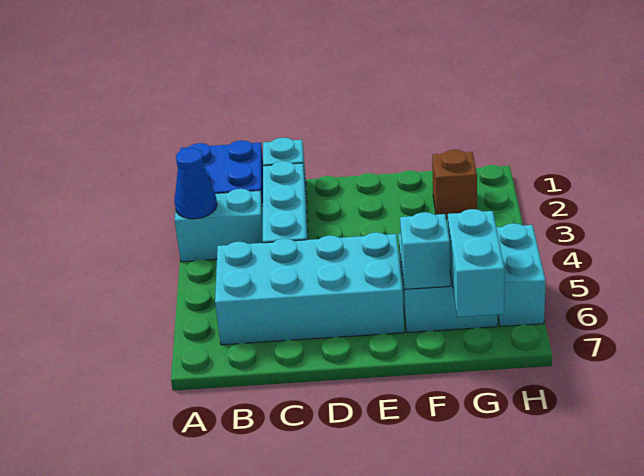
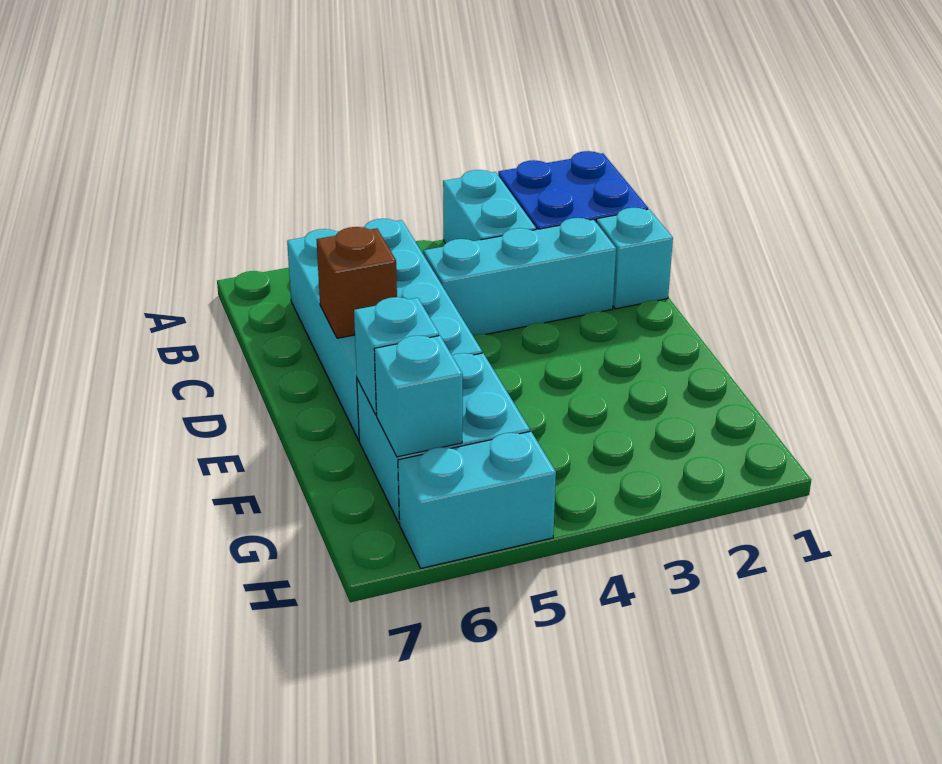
blue cone A3 level 2 -> none
brown brick G2 level 1 -> brown brick D6 level 2
cyan brick G6:G7 level 2 -> cyan brick G6 level 2

